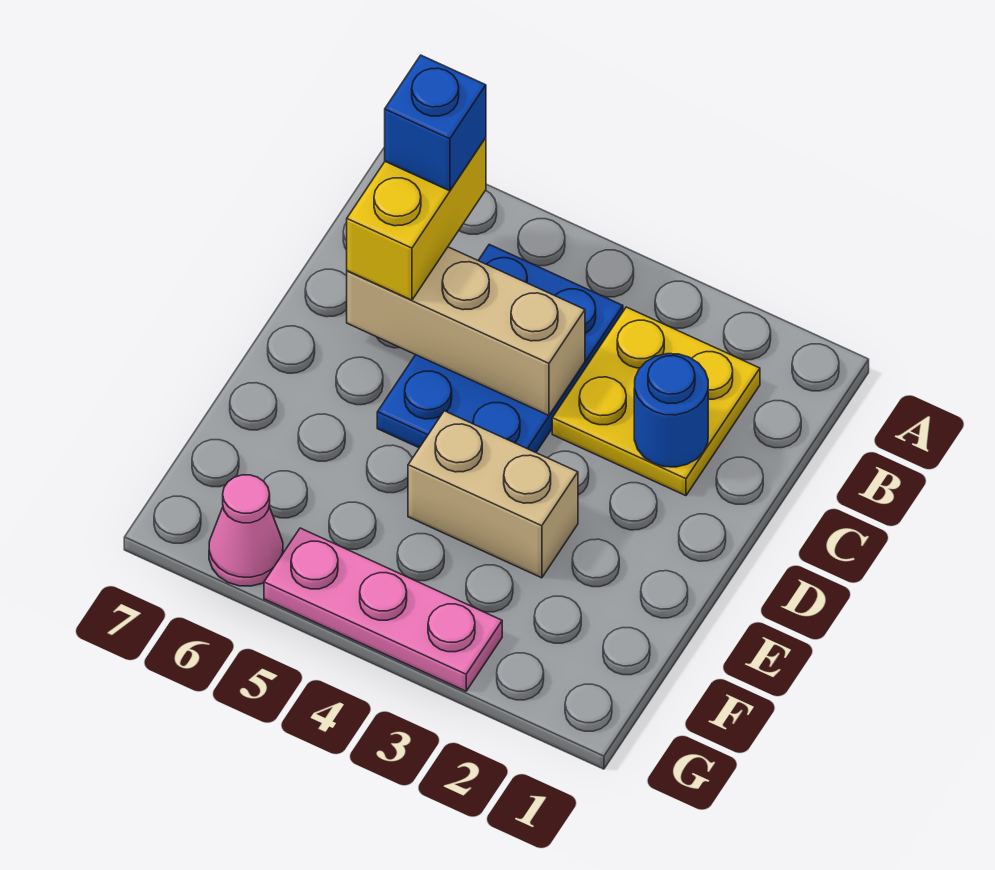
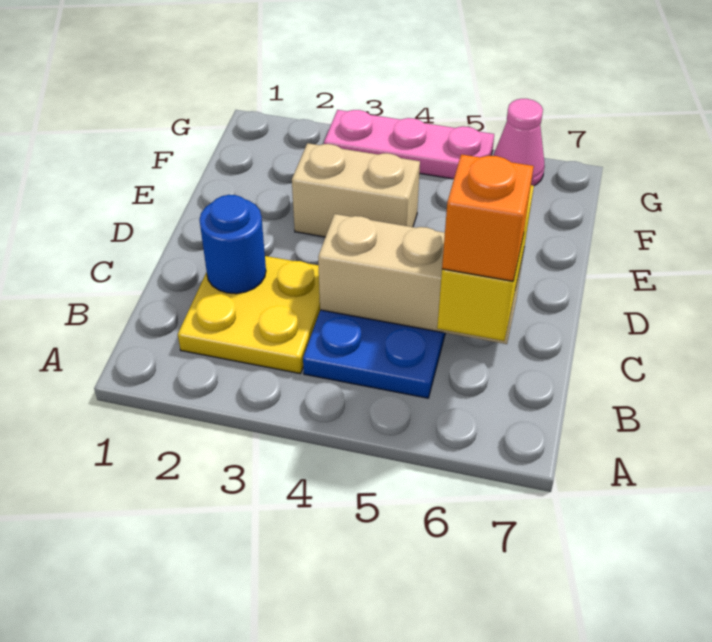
blue brick B6 level 4 -> orange brick B6 level 4

